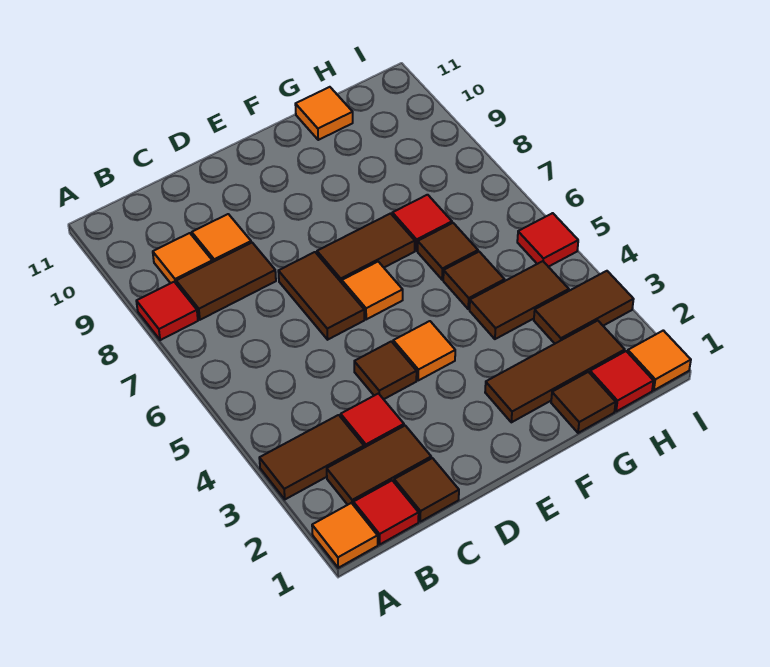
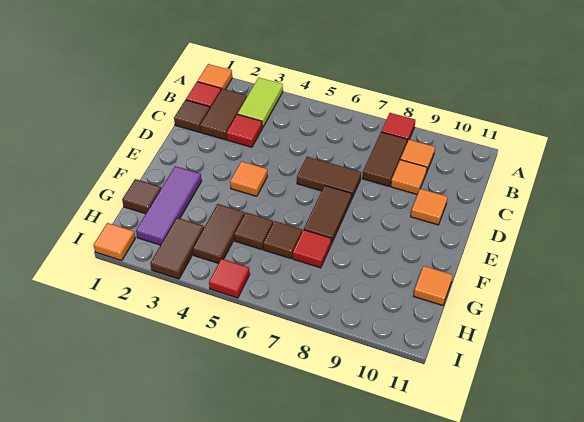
brown tile A3:B3 level 1 -> lime tile A3:B3 level 1
brown tile D4 level 1 -> none
orange tile E6 level 1 -> orange tile D10 level 1
brown tile F2:H2 level 1 -> purple tile F2:H2 level 1
red tile H1 level 1 -> none

